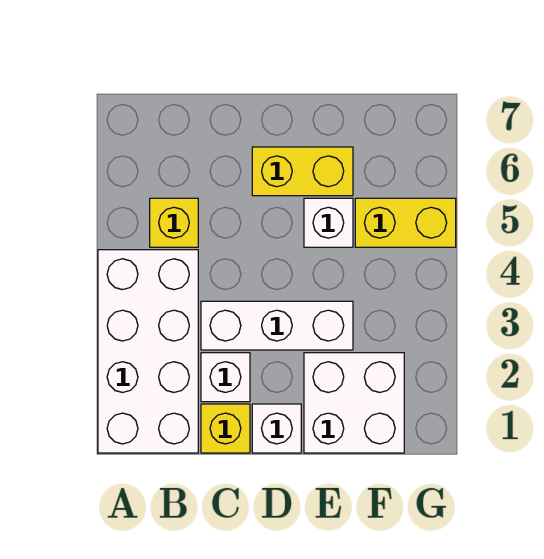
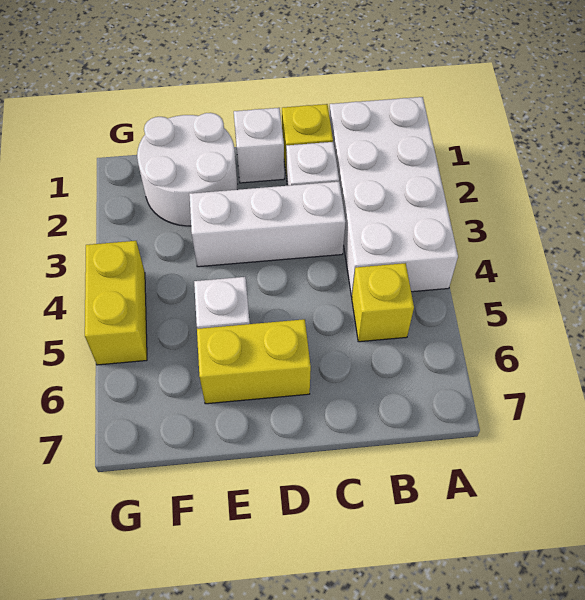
white brick E1:F2 level 1 -> white round brick E1:F2 level 1
yellow brick F5:G5 level 1 -> yellow brick G4:G5 level 1

